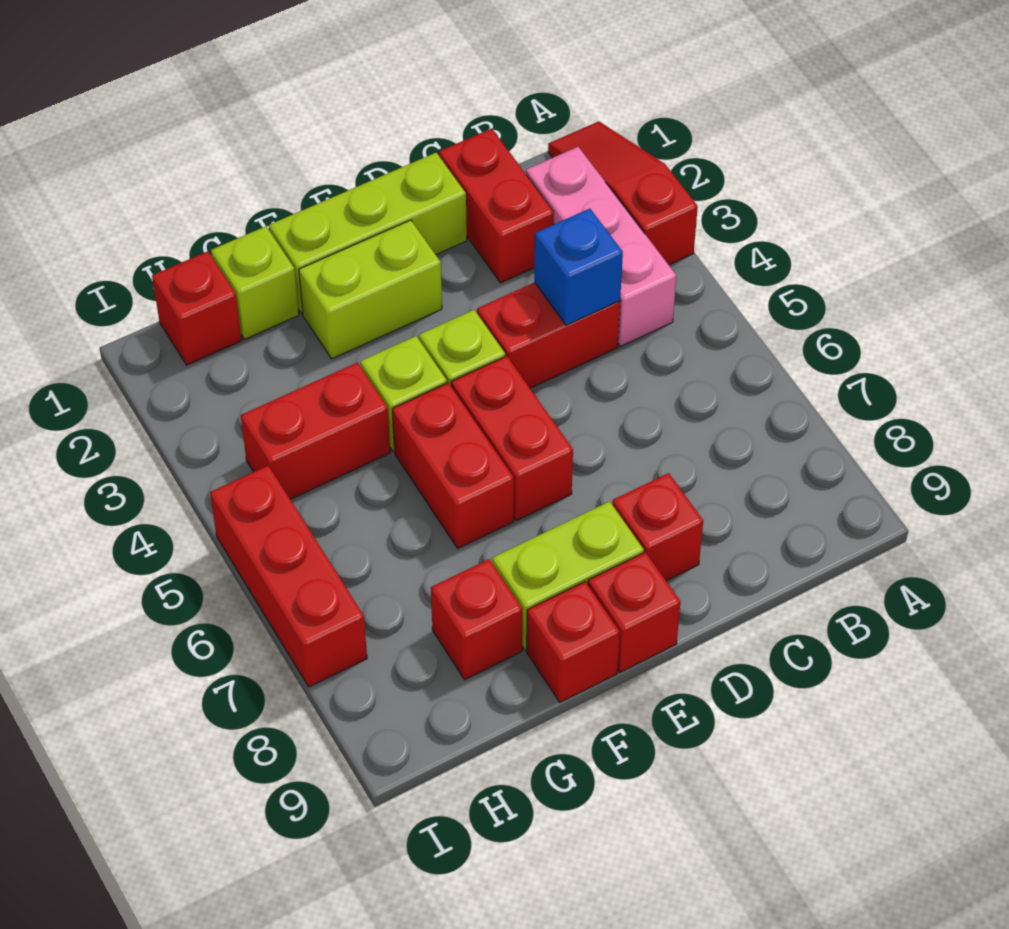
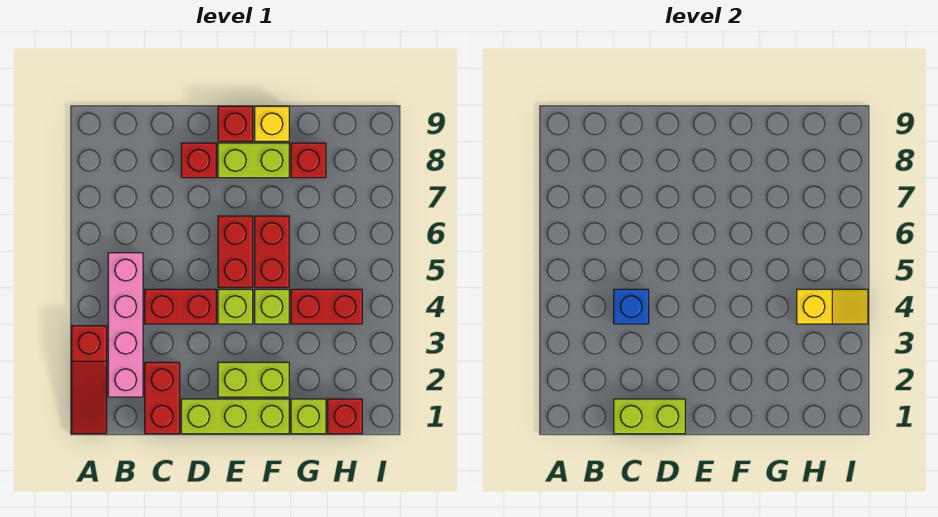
pink brick B2:B4 level 1 -> pink brick B2:B5 level 1
none -> lime brick C1:D1 level 2
red brick F9 level 1 -> yellow brick F9 level 1
none -> yellow slope H4:I4 level 2 top H
red brick I5:I7 level 1 -> none

